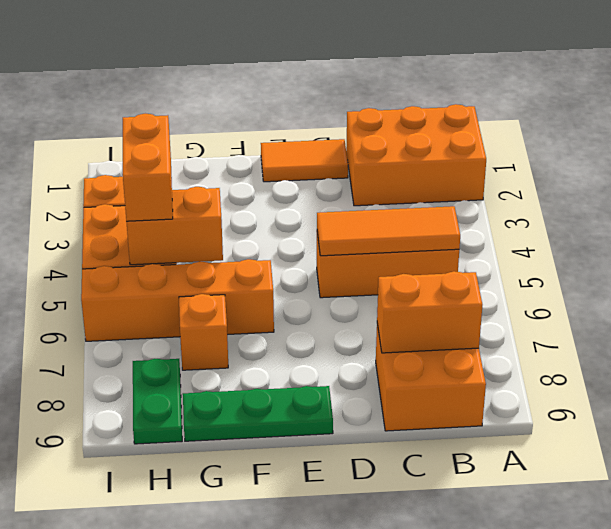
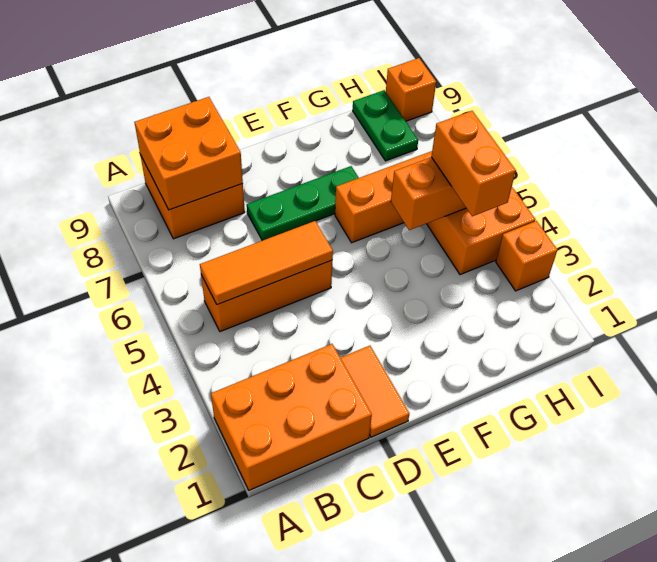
orange brick B8:C8 level 2 -> orange brick B8:C9 level 2
orange tile D1:E1 level 1 -> orange tile D1:D2 level 1
green plate E9:G9 level 1 -> green plate D7:F7 level 1
orange brick G7 level 1 -> orange brick I9 level 1

